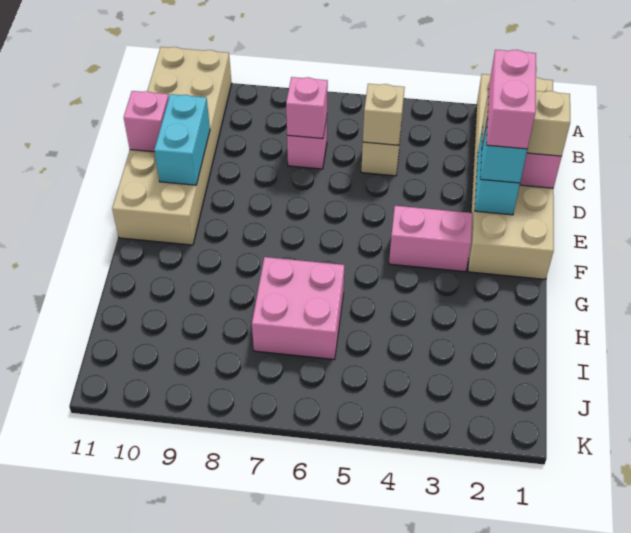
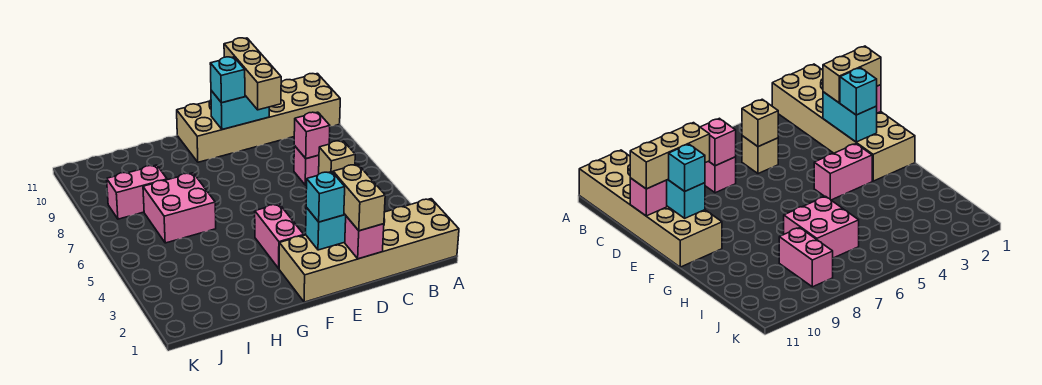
pink brick D2:E2 level 4 -> pink brick I8:J8 level 1
none -> tan brick D9:D11 level 3
none -> cyan brick E10 level 3

